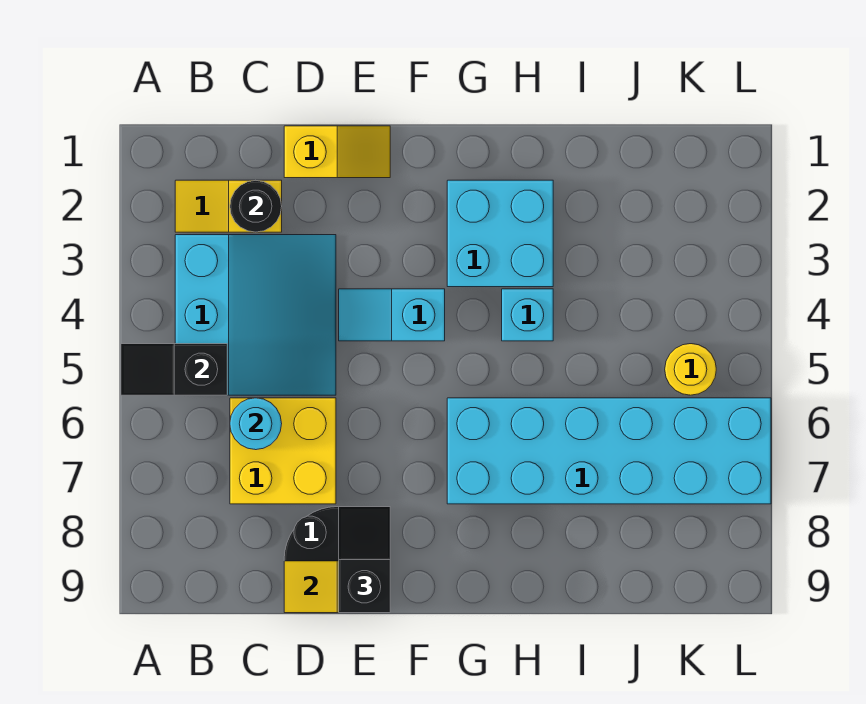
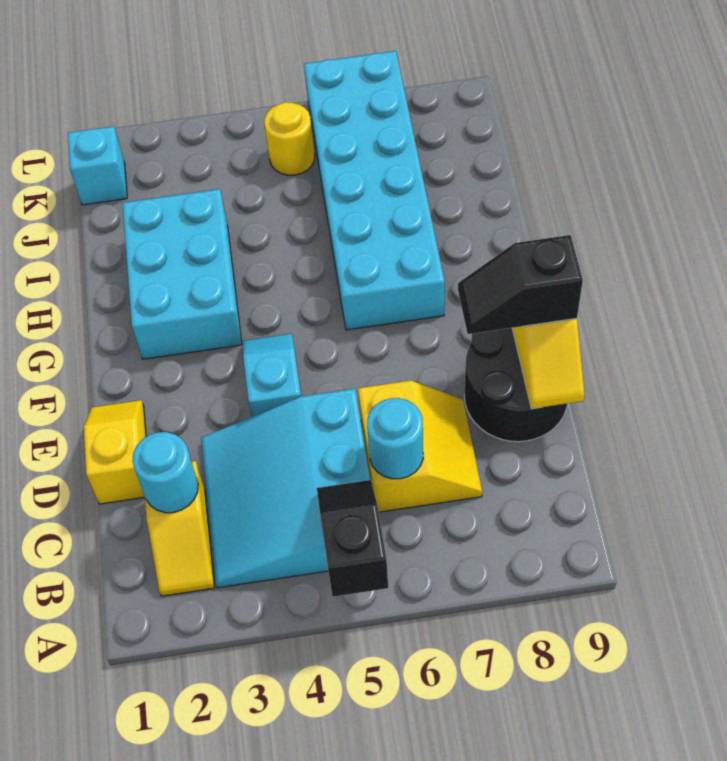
black slope A5:B5 level 2 top B -> black slope A5:B5 level 2 top A
cyan slope B3:D5 level 1 top B -> cyan slope B3:D5 level 1 top 5
black round brick C2 level 2 -> cyan round brick C2 level 2
yellow brick C6:D7 level 1 -> yellow slope C6:D7 level 1 top 6
cyan slope E4:F4 level 1 top F -> cyan slope E4:F4 level 1 top E
cyan brick G2:H3 level 1 -> cyan brick G2:I3 level 1
cyan brick H4 level 1 -> cyan brick K1 level 1

